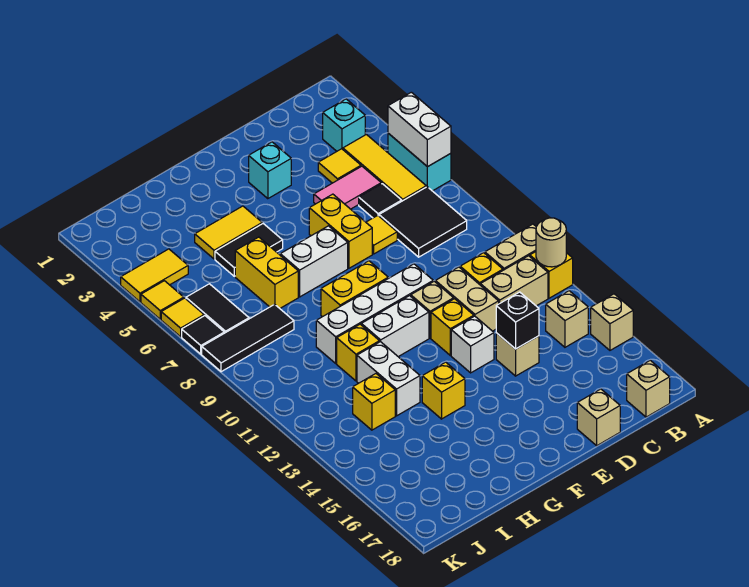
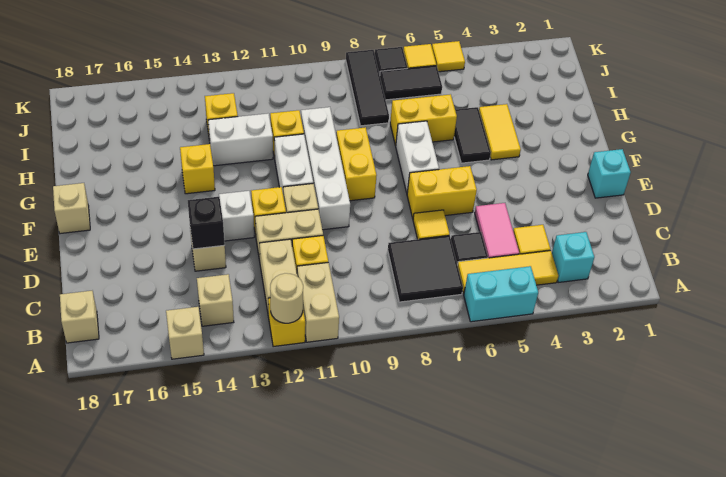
white brick A5:A6 level 2 -> none
tan brick D18 level 1 -> tan brick F18 level 1
cyan brick E3 level 1 -> cyan brick E1 level 1
yellow tile J4:K4 level 1 -> none

